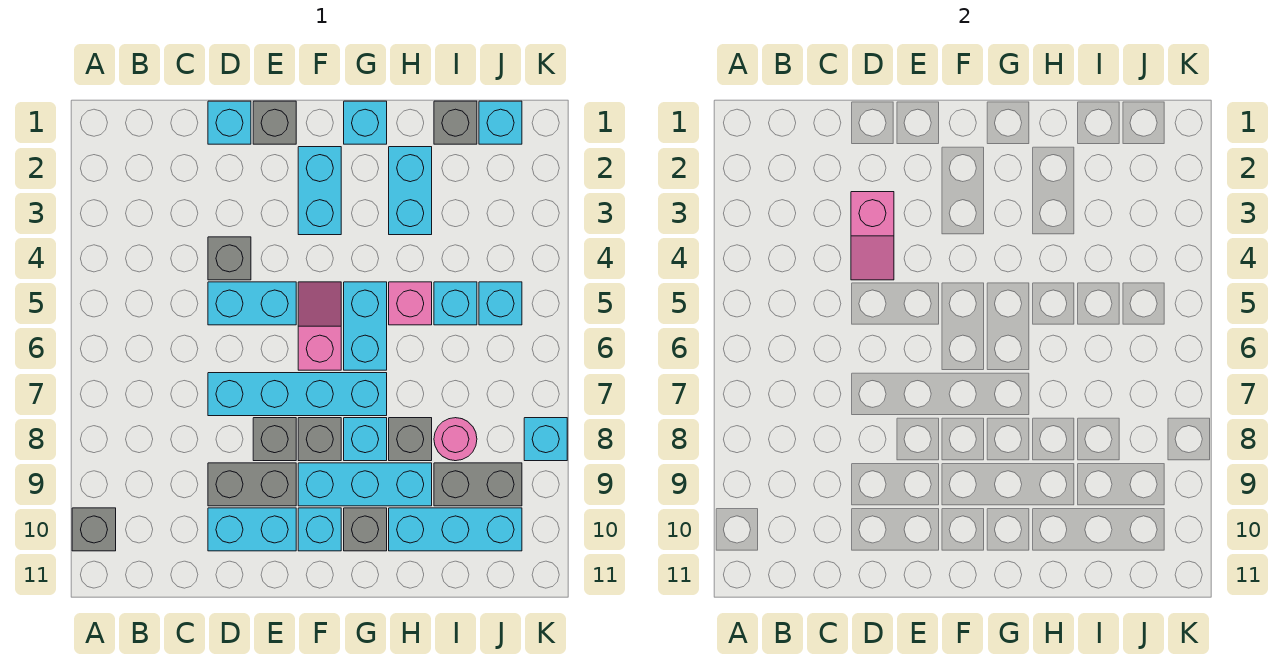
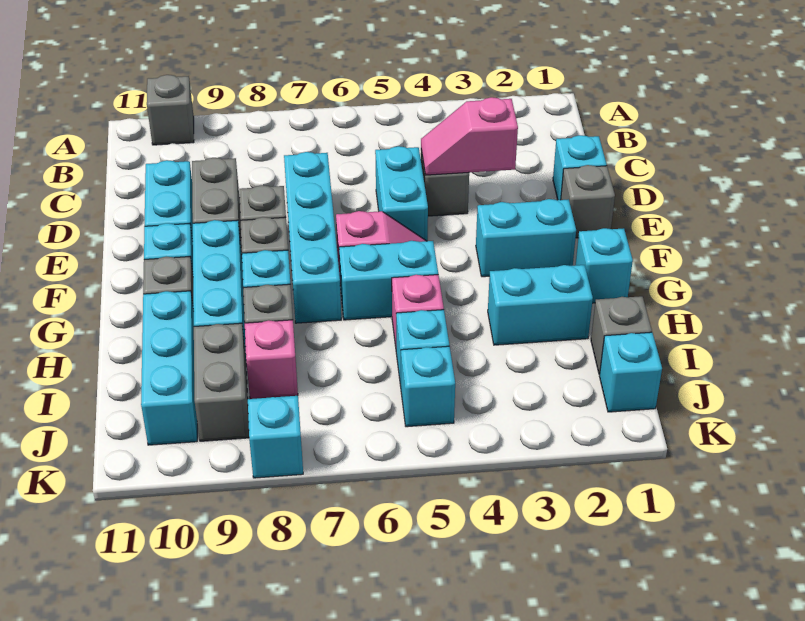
pink round brick I8 level 1 -> pink brick I8 level 1

